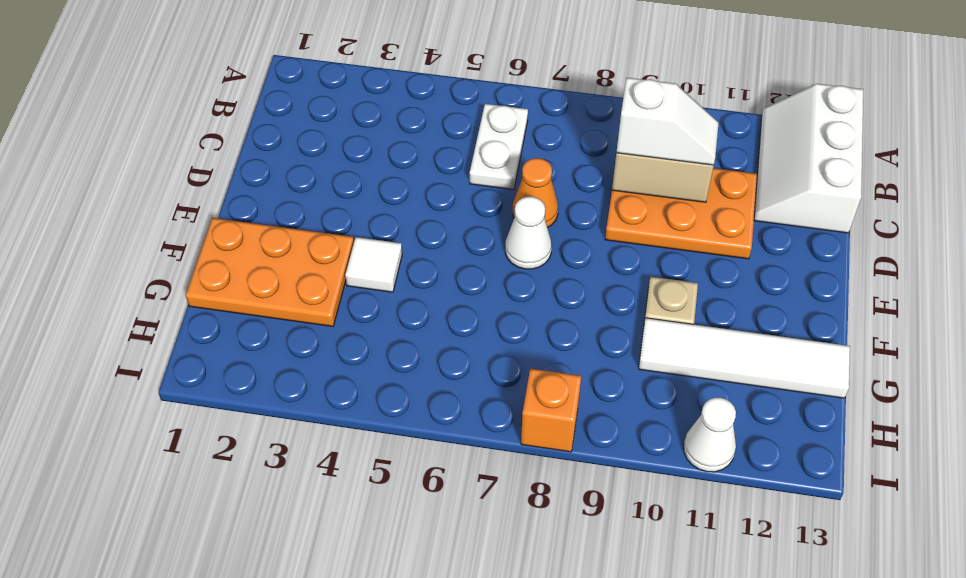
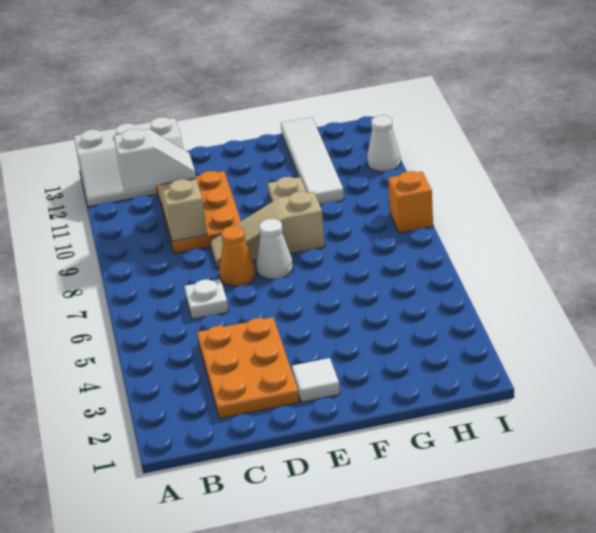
white plate B6:C6 level 1 -> white plate C6 level 1
white slope C9:C10 level 3 top 9 -> white slope B10:C10 level 3 top B
none -> tan slope D8:F8 level 1 top F
orange plate F1:G3 level 1 -> orange plate C2:D4 level 1
white tile F4 level 1 -> white tile E2 level 1

